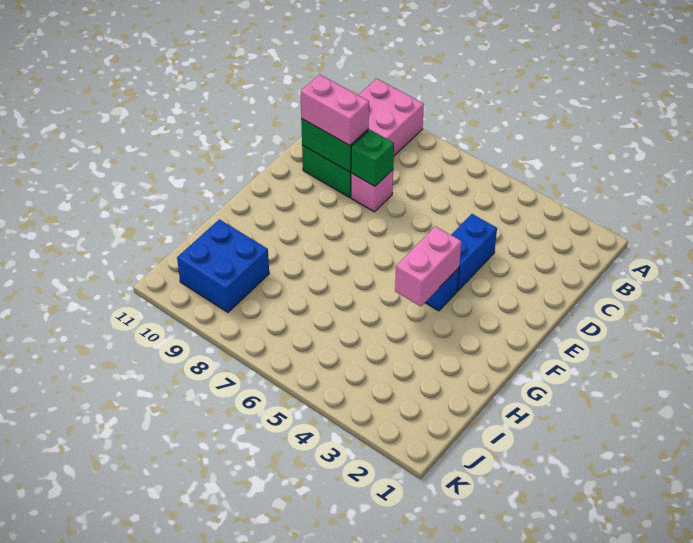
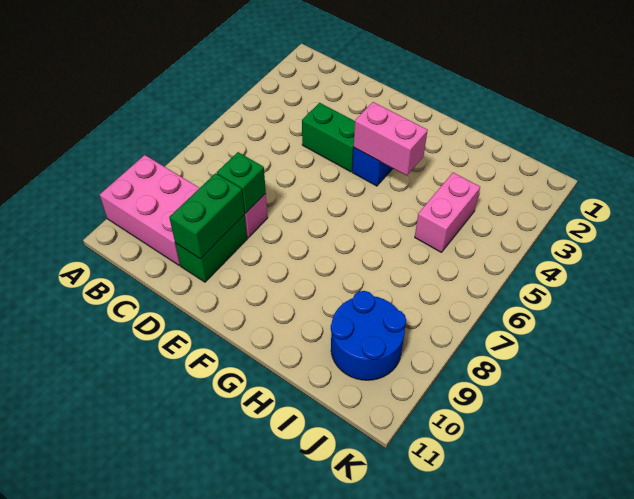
blue brick D4:E4 level 1 -> green brick D4:E4 level 1
pink brick D9:D10 level 3 -> pink brick I4:I5 level 1
blue brick I9:J10 level 1 -> blue round brick I9:J10 level 1

